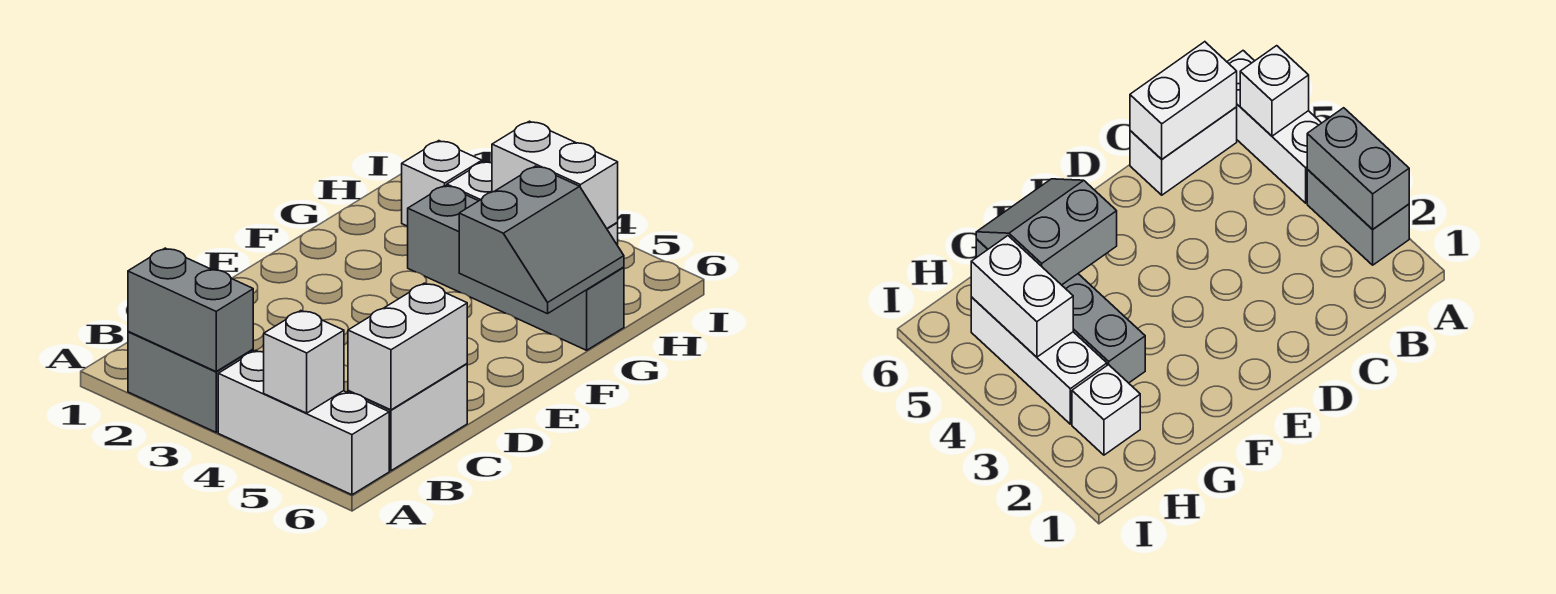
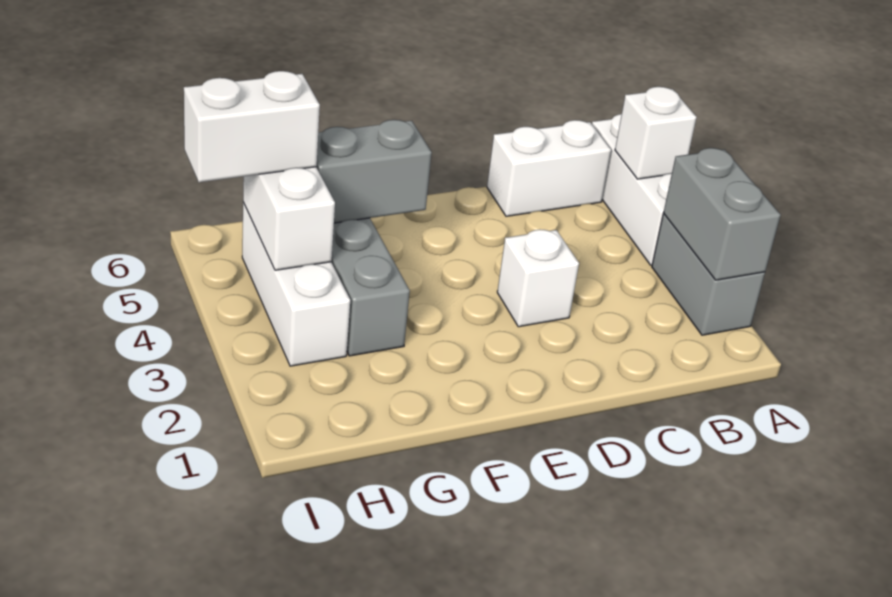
white brick B6:C6 level 2 -> white brick H5:I5 level 3
white brick H2 level 1 -> white brick D3 level 1

